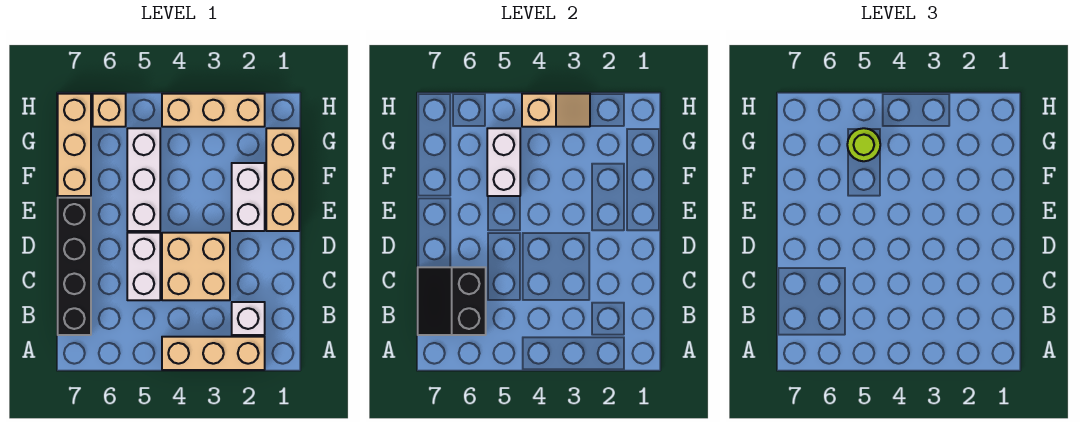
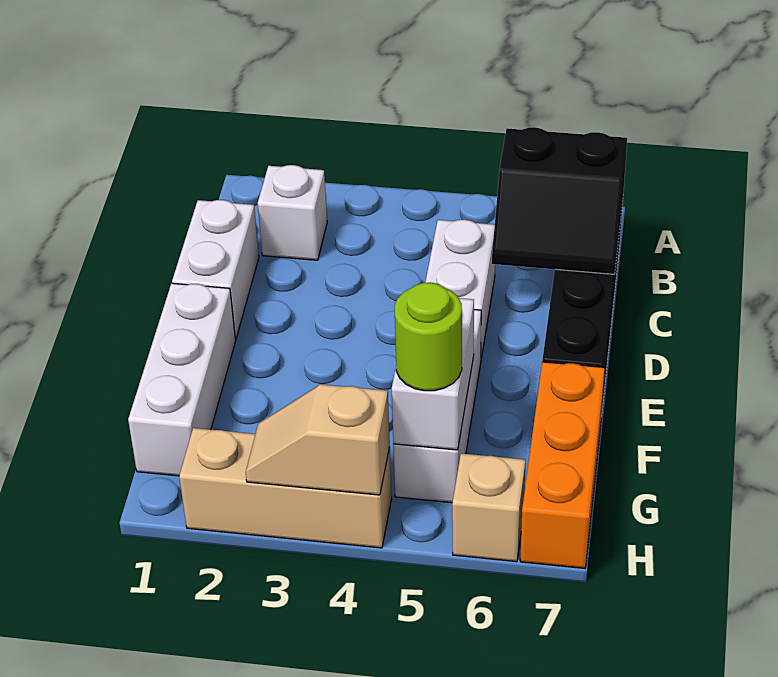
tan brick A2:A4 level 1 -> none
black slope B6:C7 level 2 top 6 -> black slope B6:C7 level 2 top B
tan brick C3:D4 level 1 -> none
tan brick E1:G1 level 1 -> white brick E1:G1 level 1
white brick E2:F2 level 1 -> white brick C1:D1 level 1
tan brick F7:H7 level 1 -> orange brick F7:H7 level 1

